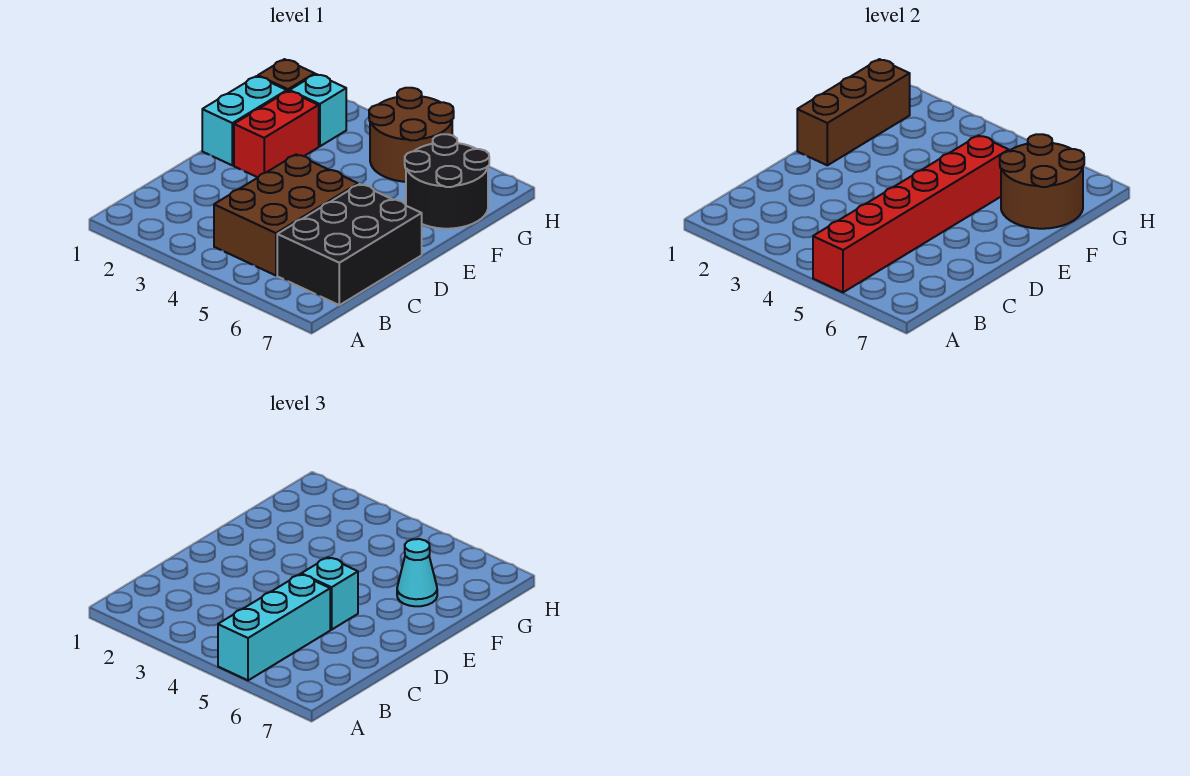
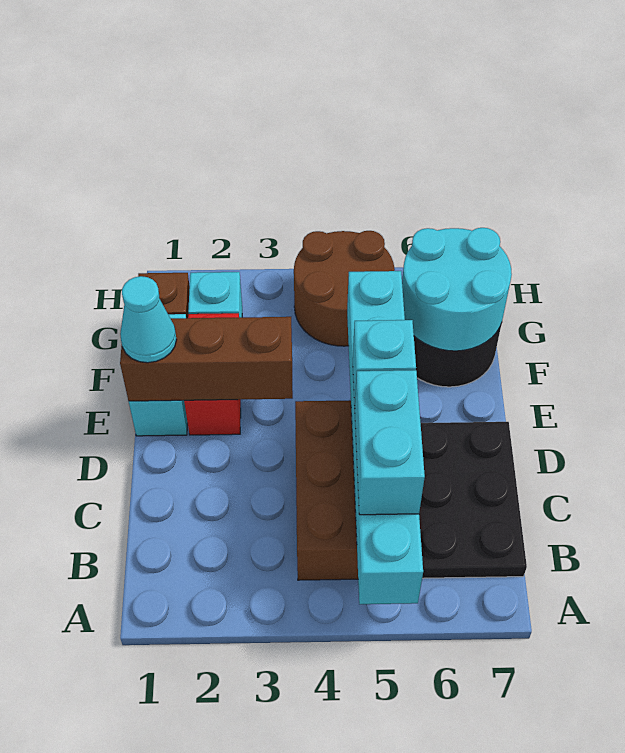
red brick A5:F5 level 2 -> cyan brick A5:F5 level 2
cyan brick A5:C5 level 3 -> cyan brick B5:C5 level 3
black brick B6:D7 level 1 -> black plate B6:D7 level 1
brown brick E1:G1 level 2 -> brown brick E1:E3 level 2
brown round brick F6:G7 level 2 -> cyan round brick F6:G7 level 2
cyan cone F6 level 3 -> cyan cone E1 level 3

